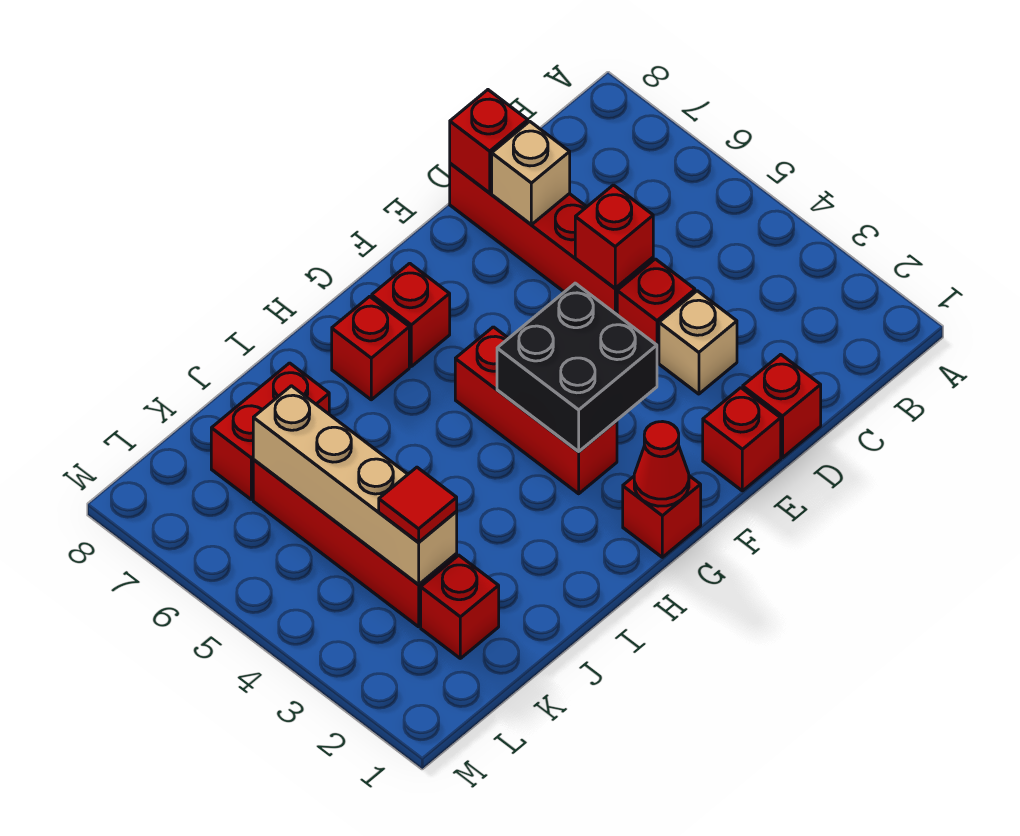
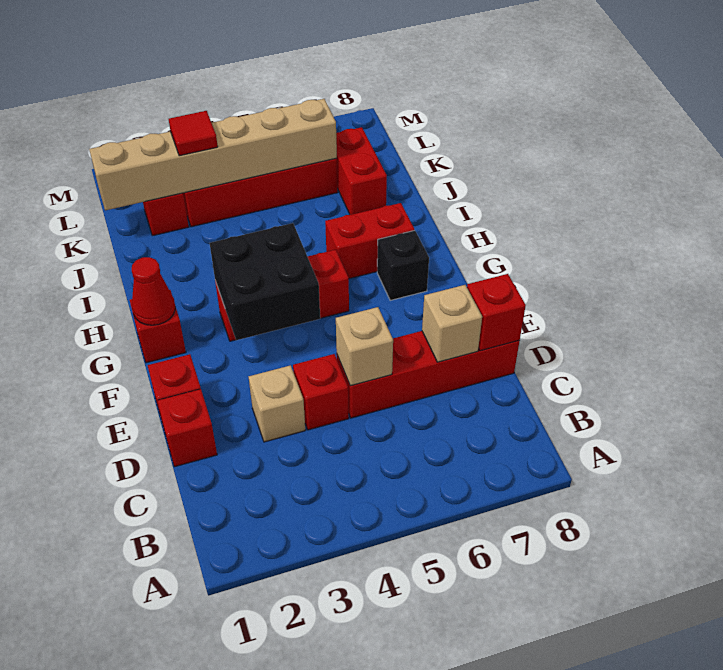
red brick D5 level 2 -> tan brick D5 level 2
red brick G7 level 1 -> black brick G7 level 1
red brick H7 level 1 -> red brick H6:H7 level 1
tan brick K3:K6 level 2 -> tan brick K1:K6 level 2

